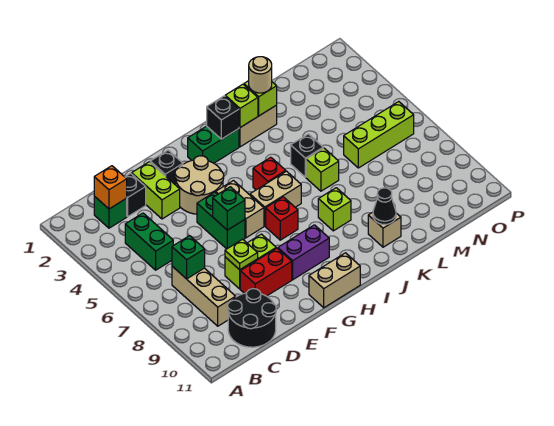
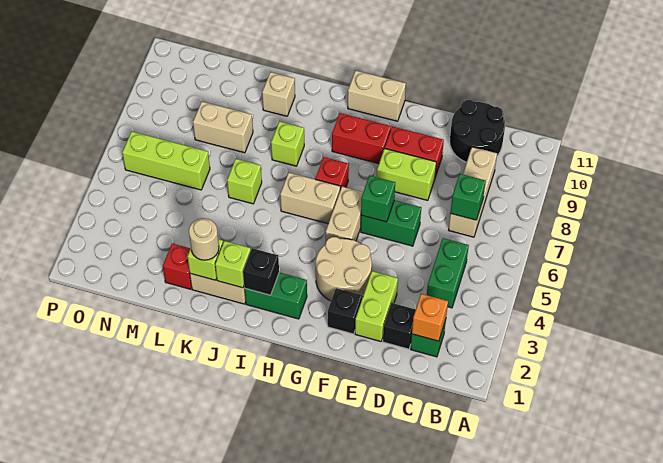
lime plate E8 level 2 -> none
green brick F5:F6 level 1 -> green brick E6:F6 level 1
purple brick G9:H9 level 1 -> red brick G9:H9 level 1
red brick I5 level 1 -> red brick L2 level 1
black brick K5 level 1 -> none
black cone K10 level 2 -> none
none -> tan brick L8:M8 level 1

